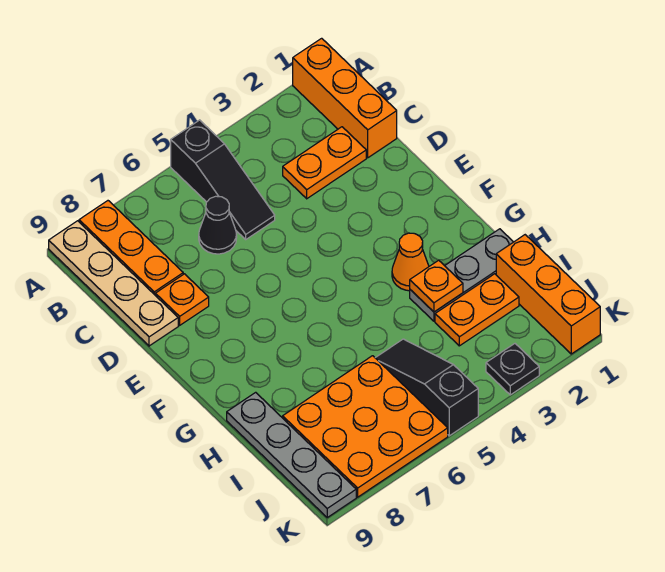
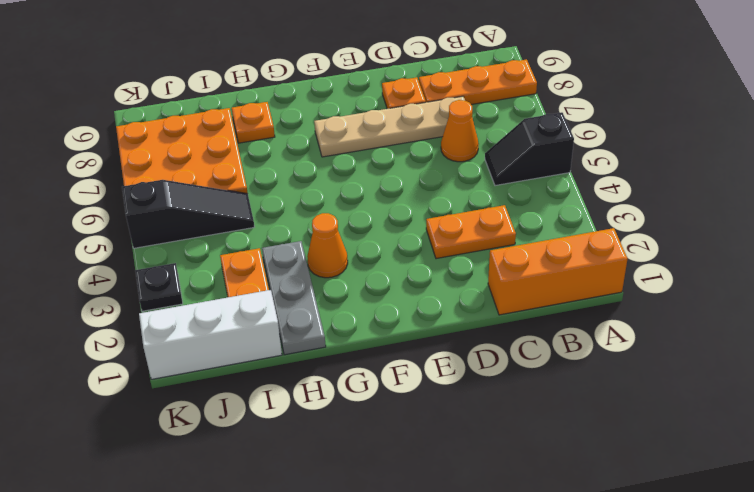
black slope A5:C5 level 1 top A -> black slope A5:B5 level 1 top A
tan plate A9:D9 level 1 -> tan plate C7:F7 level 1
orange plate C2:C3 level 1 -> orange plate C3:D3 level 1
black cone C6 level 1 -> orange cone C6 level 1
orange plate H3 level 2 -> orange plate H8 level 1
grey plate H9:K9 level 1 -> none
orange brick I1:K1 level 1 -> white brick I1:K1 level 1

